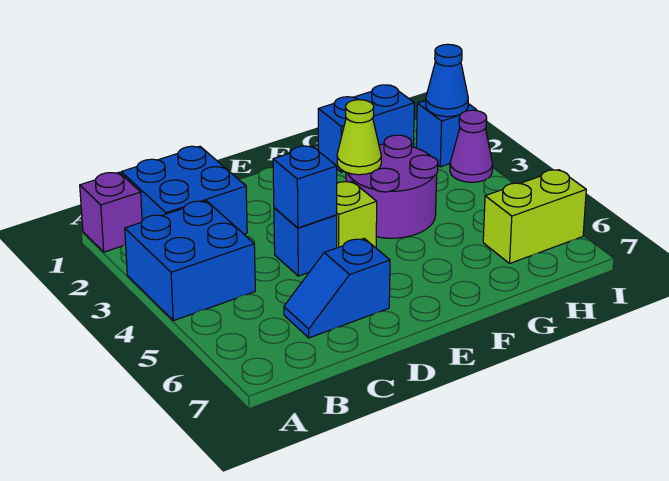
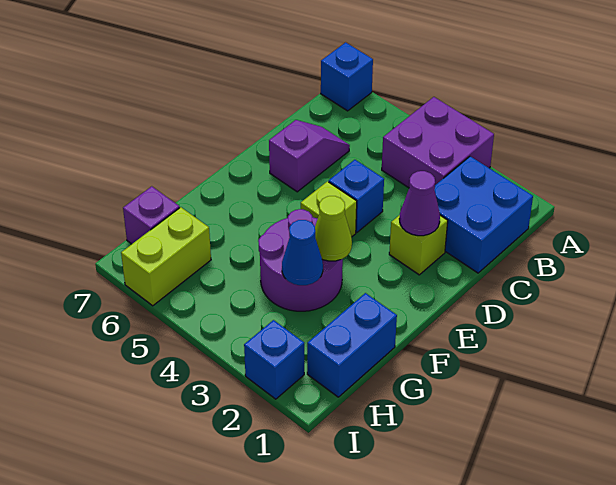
purple brick A1 level 1 -> purple brick H7 level 1
blue brick A3:B4 level 1 -> purple brick A3:B4 level 1
blue slope C6:D6 level 1 top D -> purple slope C6:D6 level 1 top D
none -> lime brick D2 level 1
blue brick D4 level 2 -> blue brick A7 level 1
blue cone I2 level 2 -> blue cone G3 level 2
purple cone I3 level 1 -> purple cone D2 level 2

